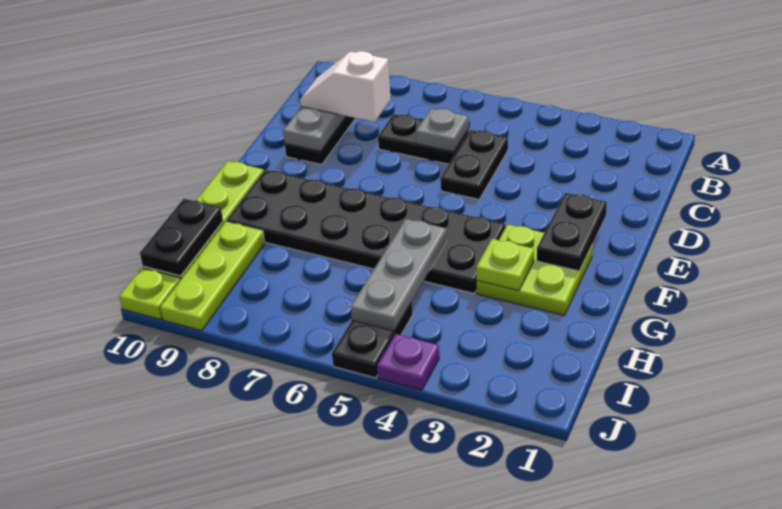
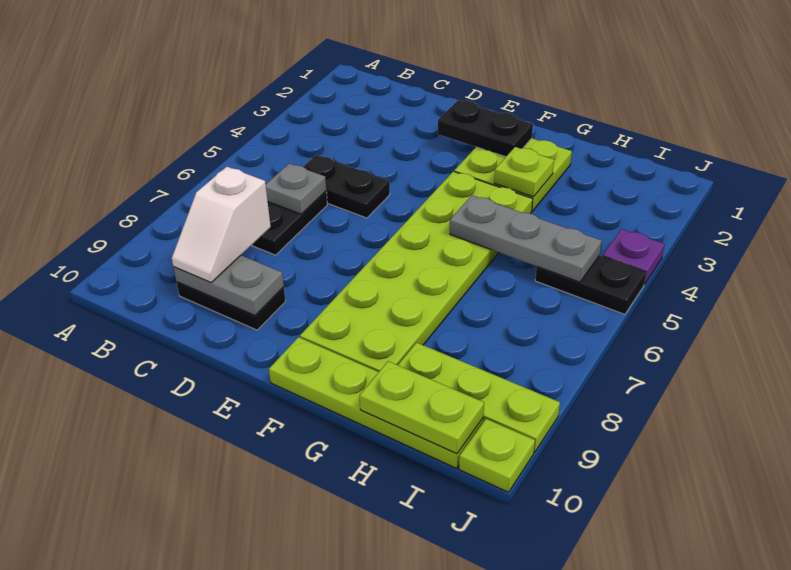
black plate F4:G9 level 1 -> lime plate F4:G9 level 1
black plate H10:I10 level 2 -> lime plate H10:I10 level 2

